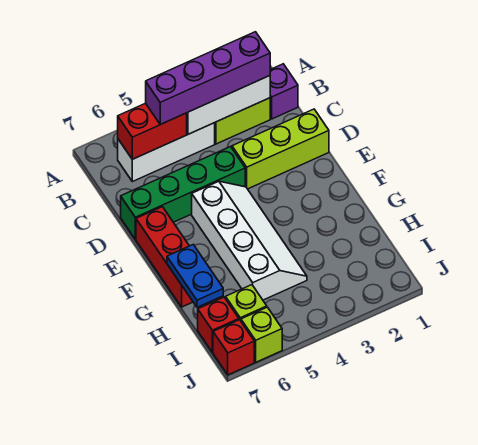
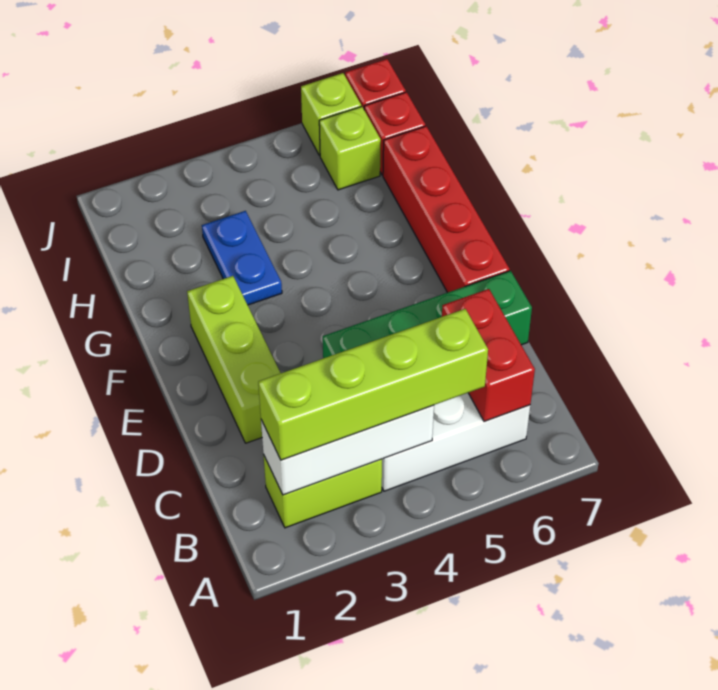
purple brick B1 level 1 -> none
purple brick B2:B5 level 3 -> lime brick B2:B5 level 3
red brick B5:B6 level 2 -> red brick B6:C6 level 2
lime brick D1:D3 level 1 -> lime brick D2:F2 level 1
white slope E4:H5 level 1 top 5 -> none
red brick E7:G7 level 1 -> red brick E7:H7 level 1
blue plate G7:H7 level 2 -> blue plate G3:H3 level 1

